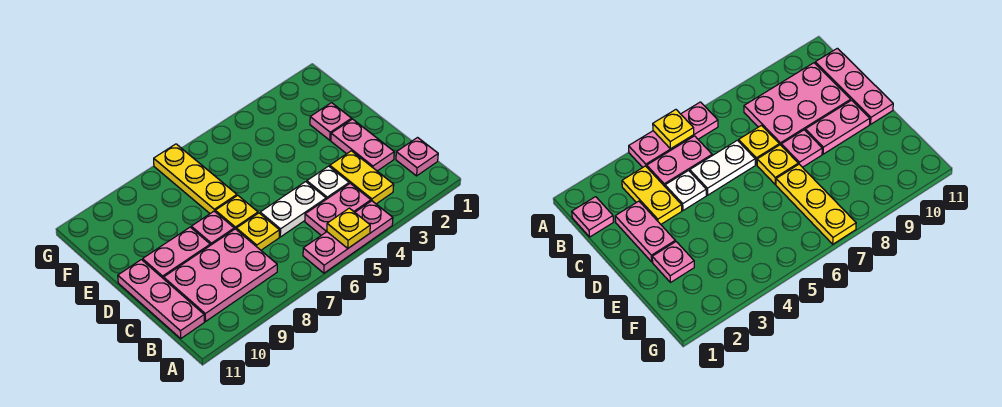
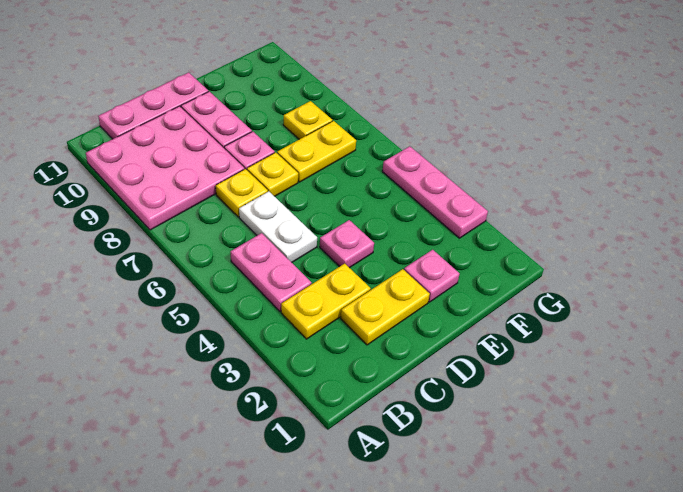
pink plate A4:A6 level 1 -> pink plate G3:G5 level 1
yellow plate A5 level 2 -> yellow plate F8 level 1
pink plate B1 level 1 -> pink plate D4 level 1
pink plate B8:C10 level 1 -> pink plate A8:C10 level 1
pink plate C2:D2 level 1 -> yellow plate C2:D2 level 1
white plate C4 level 1 -> none
yellow plate E7:G7 level 1 -> yellow plate E7:F7 level 1

